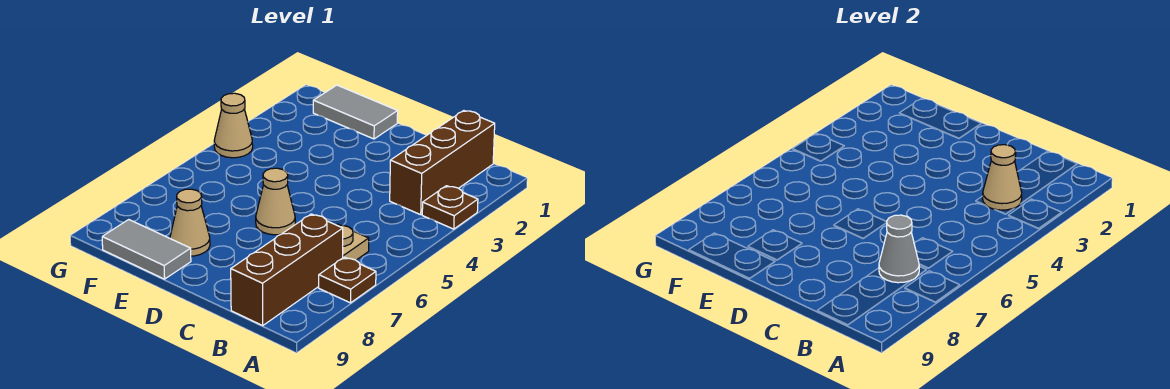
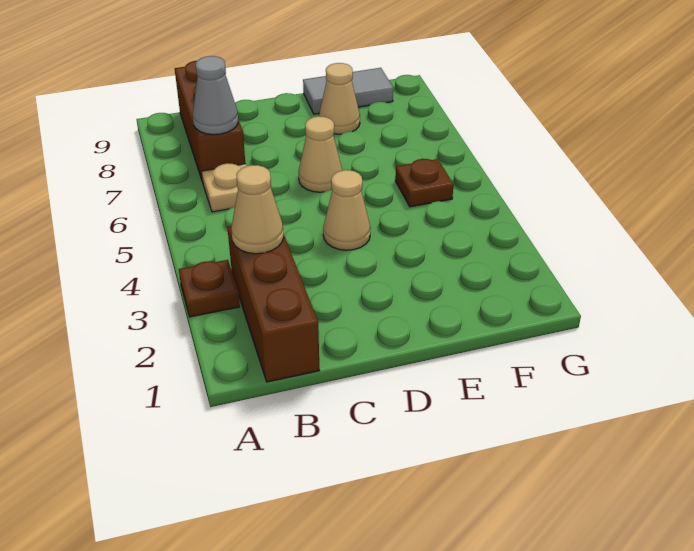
brown plate A7 level 1 -> brown plate F5 level 1
grey tile E1:F1 level 1 -> none
tan cone G4 level 1 -> tan cone D4 level 1

